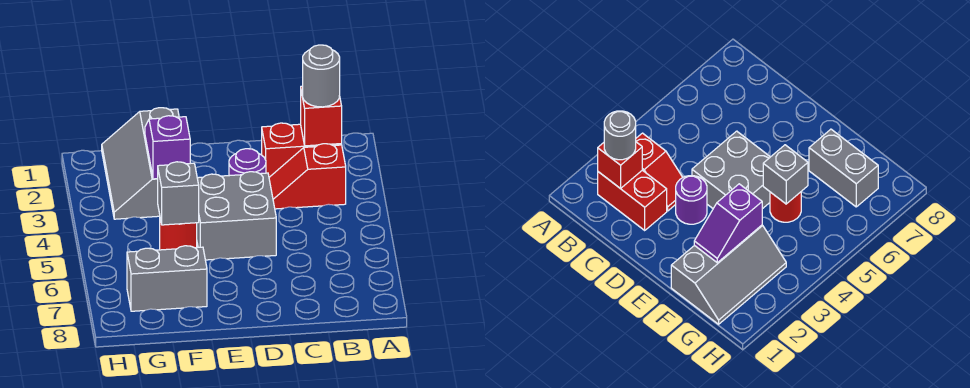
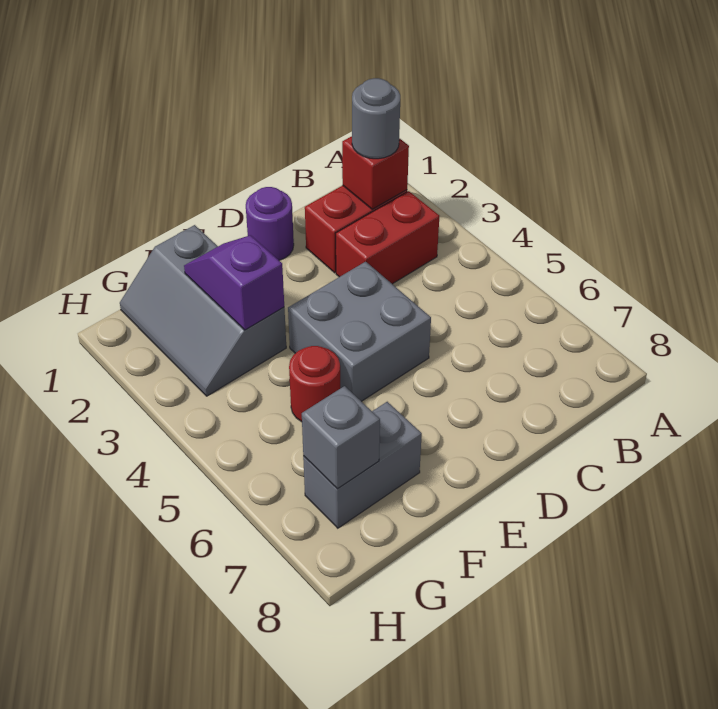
red slope B3:C3 level 1 top B -> red brick B3:C3 level 1
purple round brick D3 level 1 -> purple round brick D1 level 1
grey brick F5 level 2 -> grey brick G7 level 2

